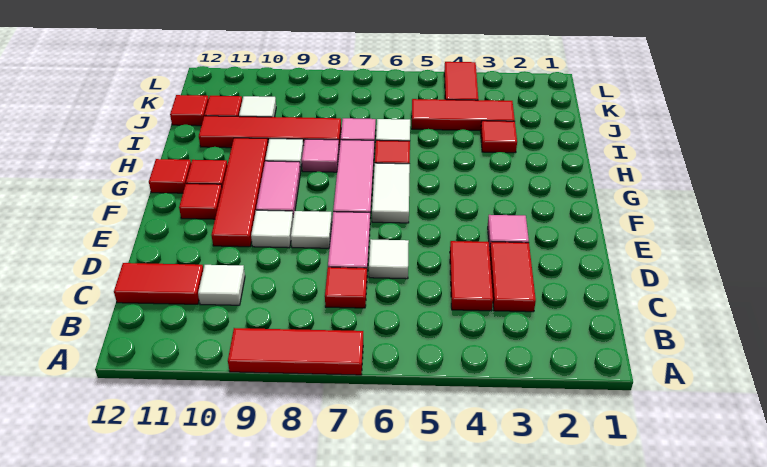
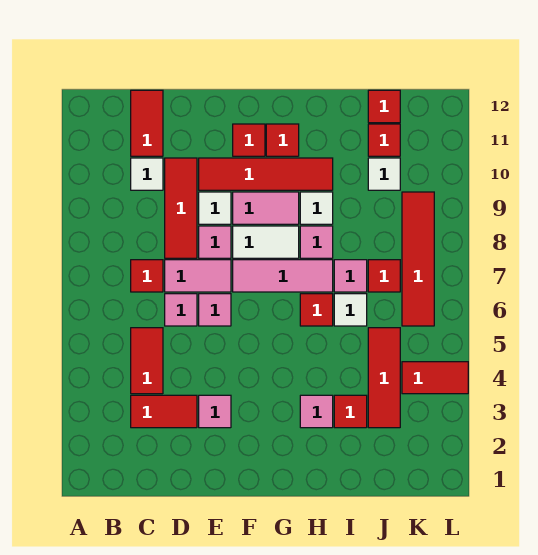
red tile A7:A9 level 1 -> red tile D8:D10 level 1
red tile C4:D4 level 1 -> red tile C4:C5 level 1
white tile D6 level 1 -> pink tile D6 level 1
none -> pink tile E6 level 1
white tile E8 level 1 -> pink tile E8 level 1
white tile F6:G6 level 1 -> white tile F8:G8 level 1
red tile G12 level 1 -> red tile J7 level 1
none -> pink tile H3 level 1
red tile I8:I11 level 1 -> red tile K6:K9 level 1

